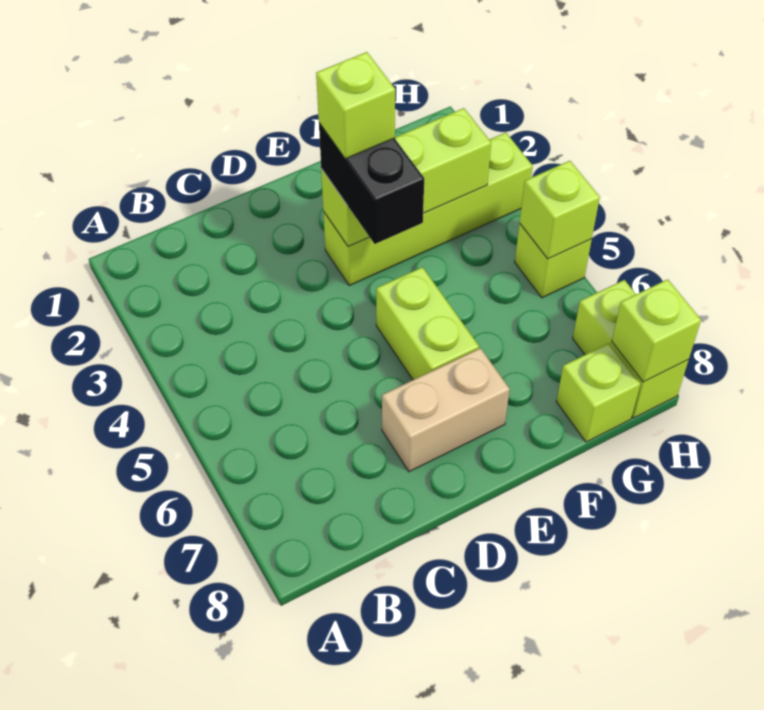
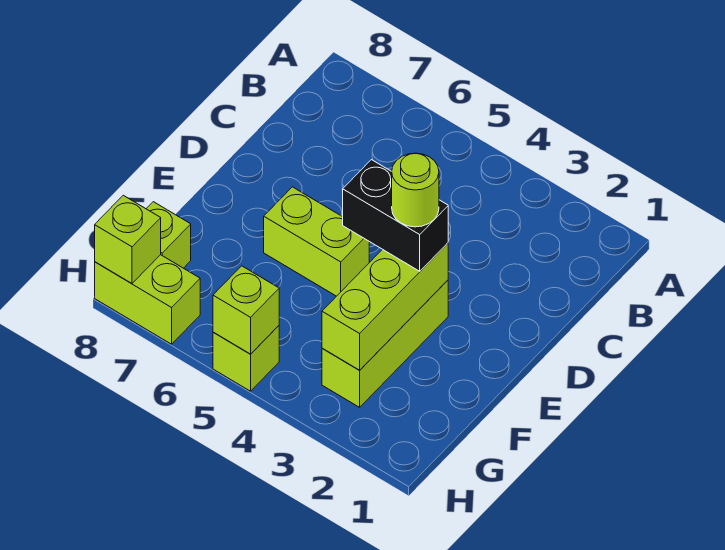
tan brick D7:E7 level 1 -> none
lime brick E3:H3 level 1 -> lime brick E3:G3 level 1
lime brick E3 level 4 -> lime round brick E3 level 4

